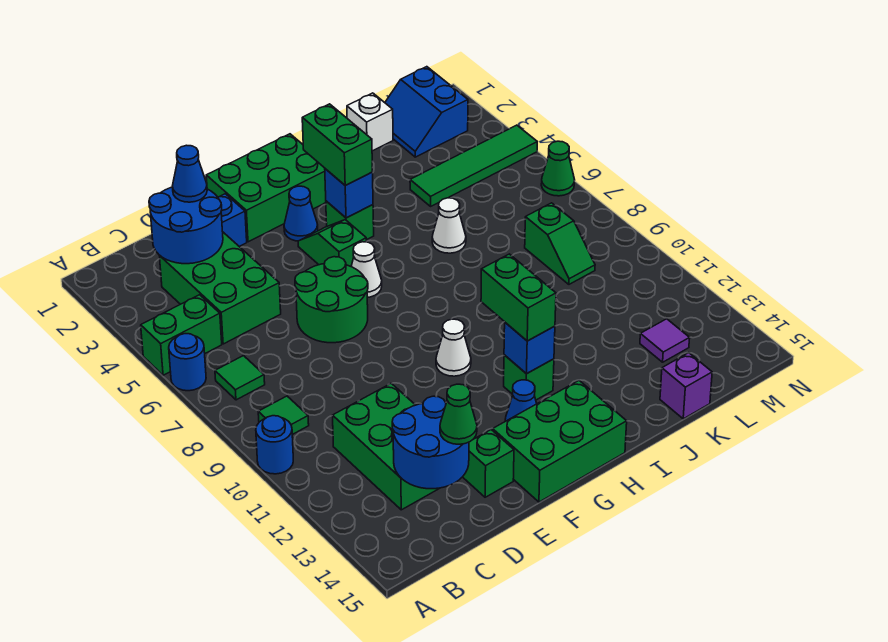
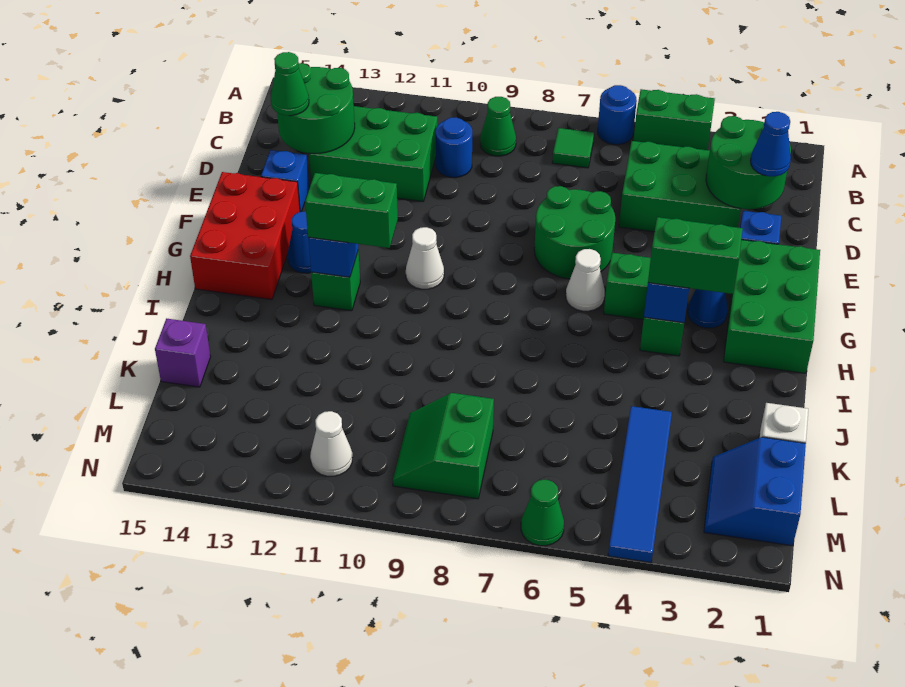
green brick A5:B5 level 1 -> green brick A4:A5 level 1
blue round brick A10 level 1 -> blue round brick C10 level 1
green tile B9 level 1 -> green cone B9 level 1
blue round brick C2:D3 level 2 -> green round brick C2:D3 level 2
blue round brick C13:D14 level 2 -> green round brick C13:D14 level 2
green brick E14 level 1 -> blue brick E14 level 1
green brick F14:H15 level 1 -> red brick F14:H15 level 1
white cone J6 level 1 -> white cone M11 level 1
green tile K4:N4 level 1 -> blue tile K4:N4 level 1
blue slope L1:M2 level 1 top M -> blue slope L1:M2 level 1 top 1
green slope L8:L9 level 1 top 8 -> green slope L8:M9 level 1 top 8
purple tile L13 level 1 -> none

